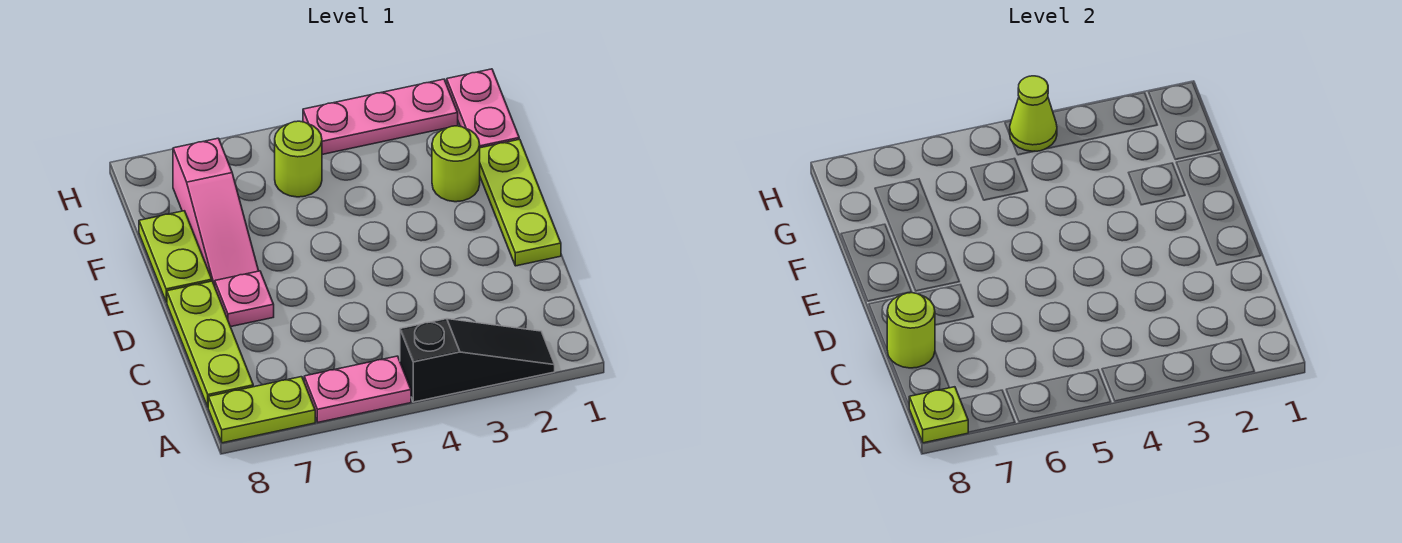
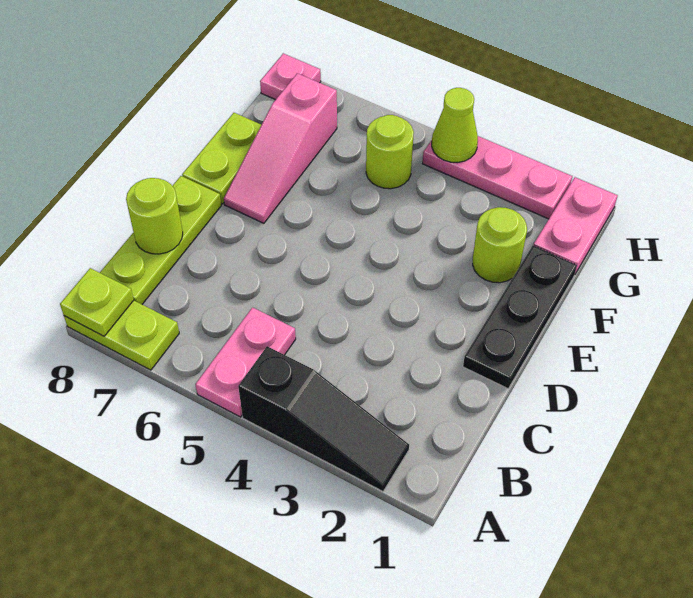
pink plate A5:A6 level 1 -> pink plate A5:B5 level 1
lime plate D1:F1 level 1 -> black plate D1:F1 level 1
pink plate D7 level 1 -> pink plate H8 level 1

